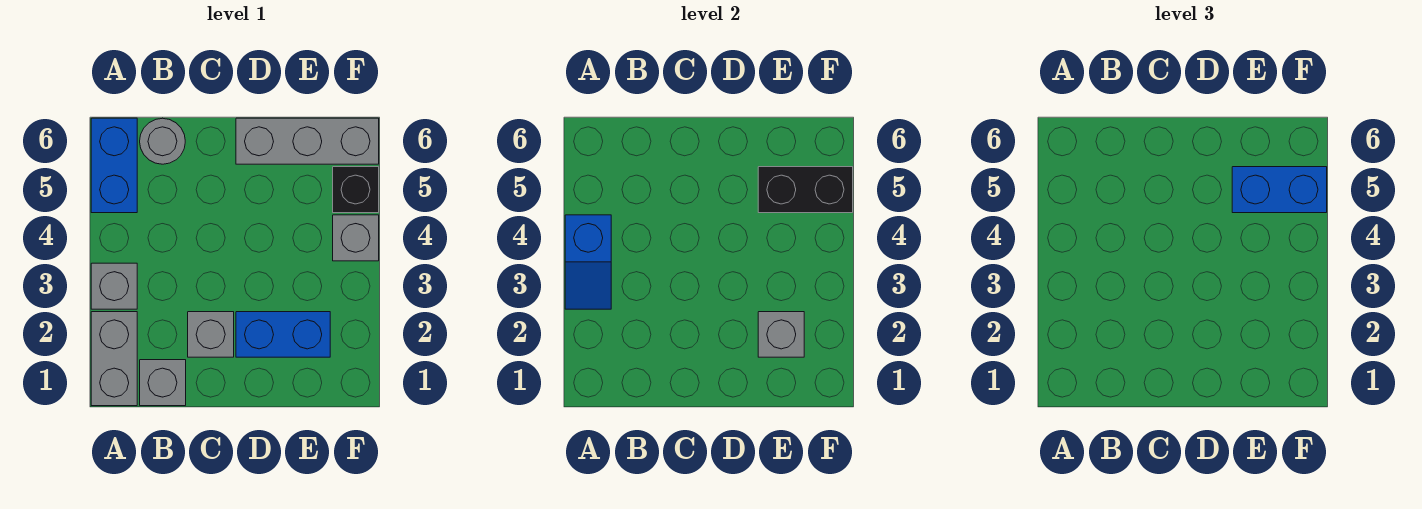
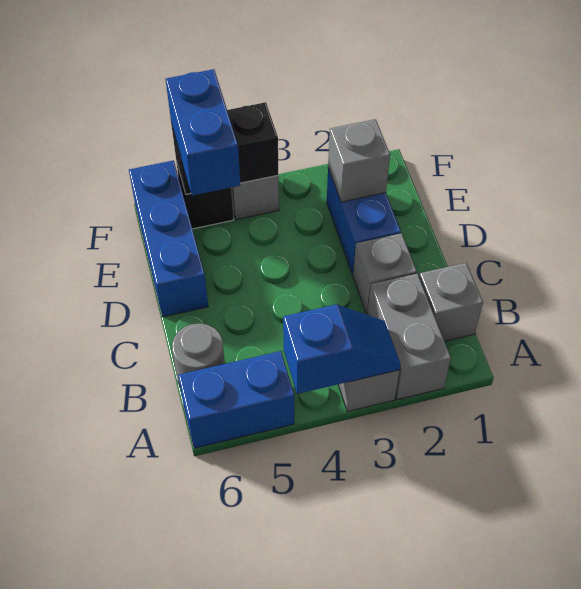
grey brick A1:A2 level 1 -> grey brick A2:B2 level 1
grey brick D6:F6 level 1 -> blue brick D6:F6 level 1
black brick E5:F5 level 2 -> black brick F4:F5 level 2

